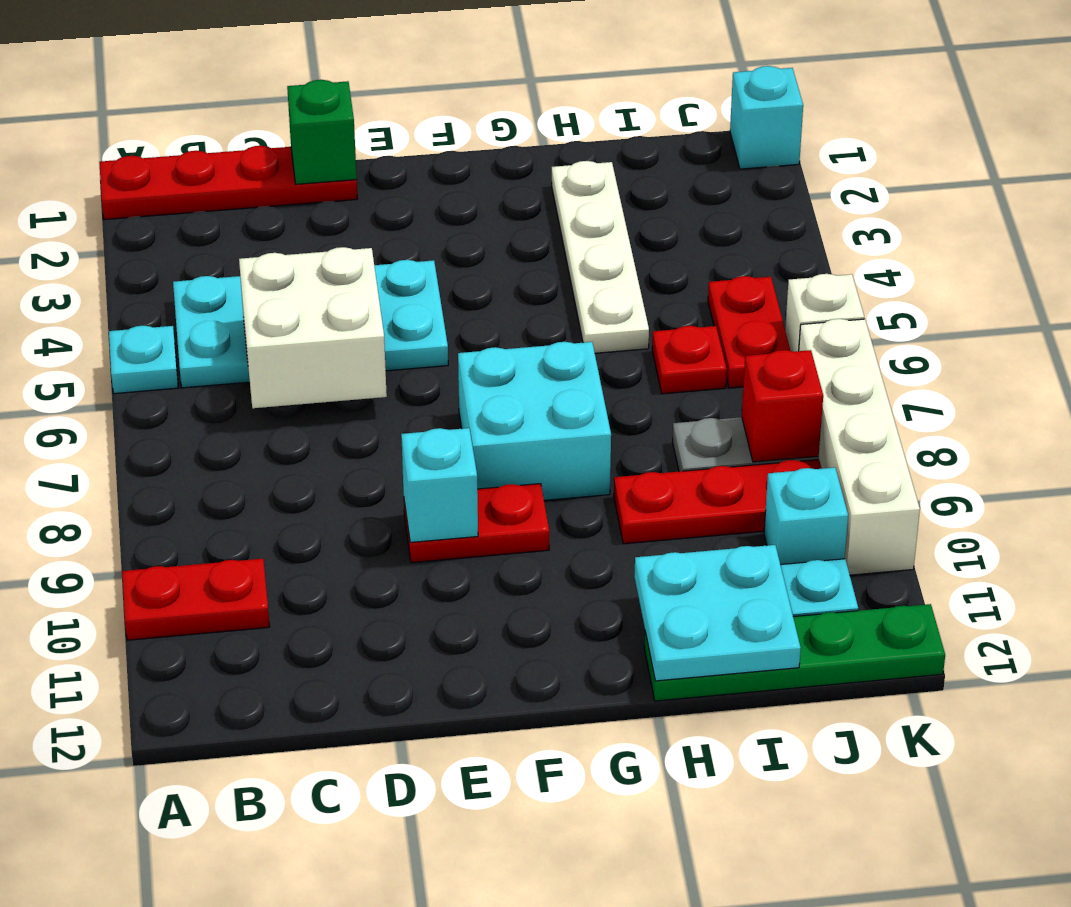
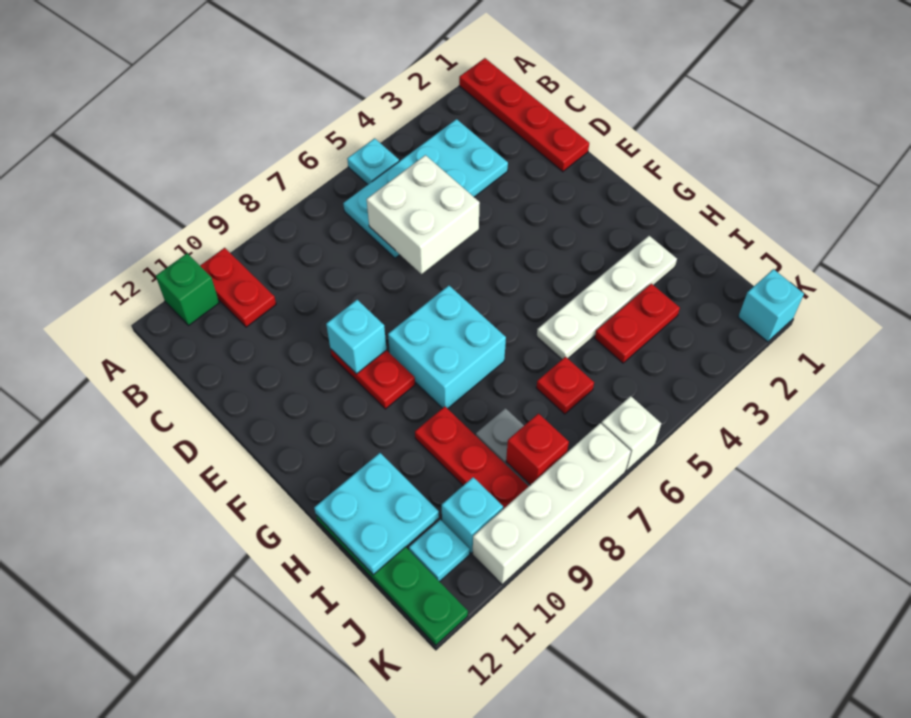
cyan plate B4:E5 level 1 -> cyan plate B3:C6 level 1
green brick D1 level 2 -> green brick A11 level 1
red plate J5:J6 level 1 -> red plate I3:I4 level 1

